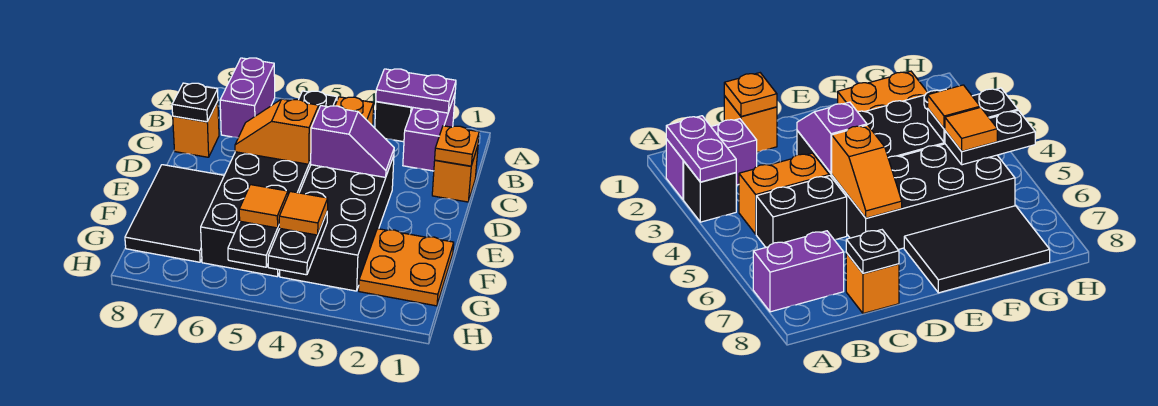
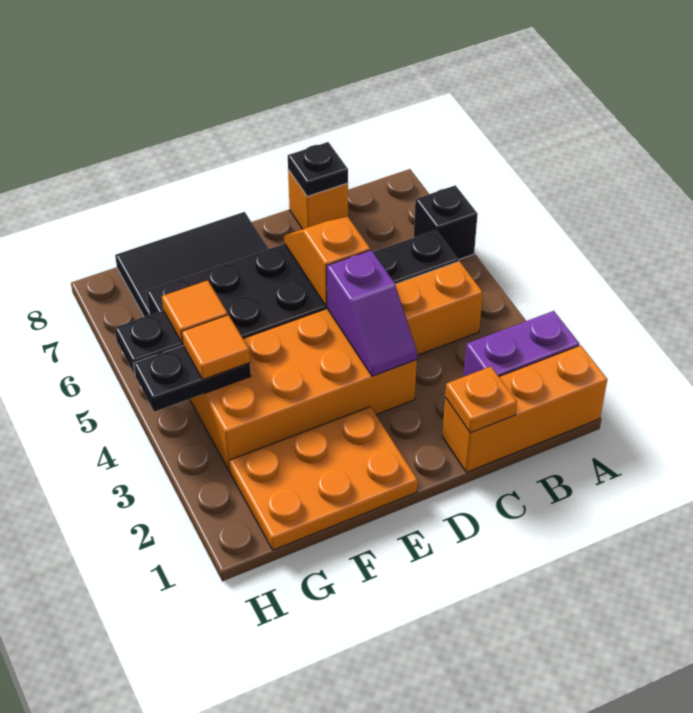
purple plate A2:A3 level 2 -> none
black brick A3 level 1 -> black brick A6 level 1
purple brick A7:B7 level 1 -> none
orange brick C1 level 1 -> orange brick A1:C1 level 1
black brick D3:G4 level 1 -> orange brick D3:G4 level 1
orange plate F1:G2 level 1 -> orange plate E1:G2 level 1

